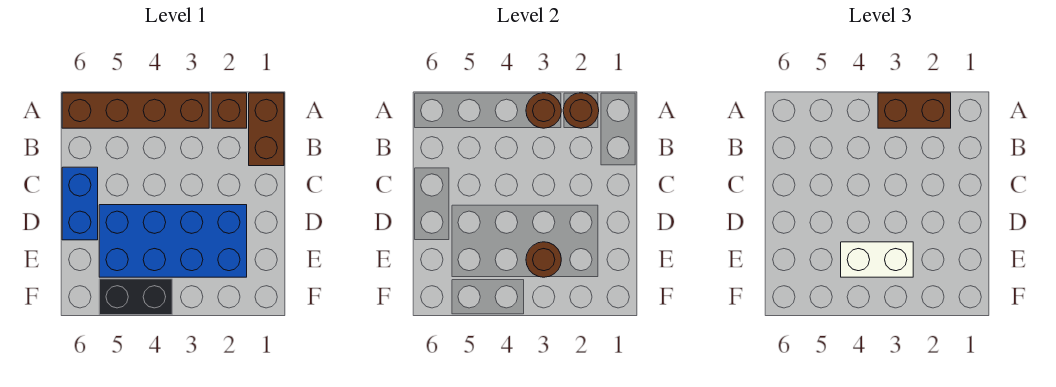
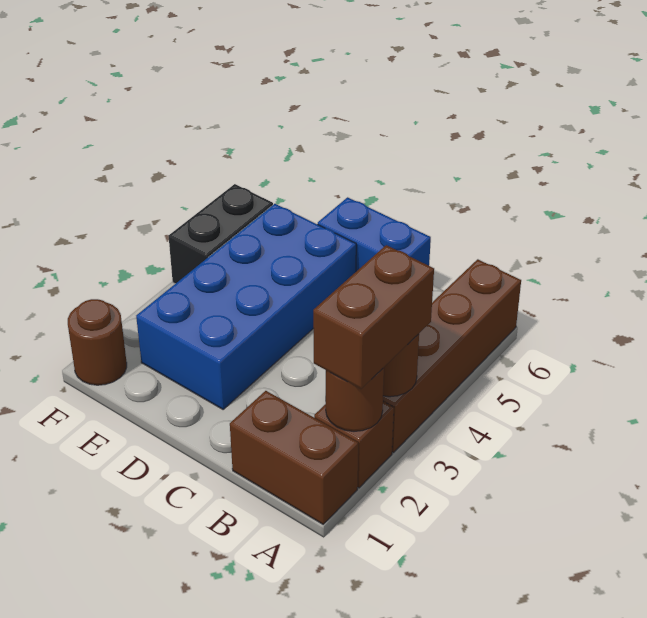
brown round brick E3 level 2 -> brown round brick F1 level 1
white brick E3:E4 level 3 -> none

